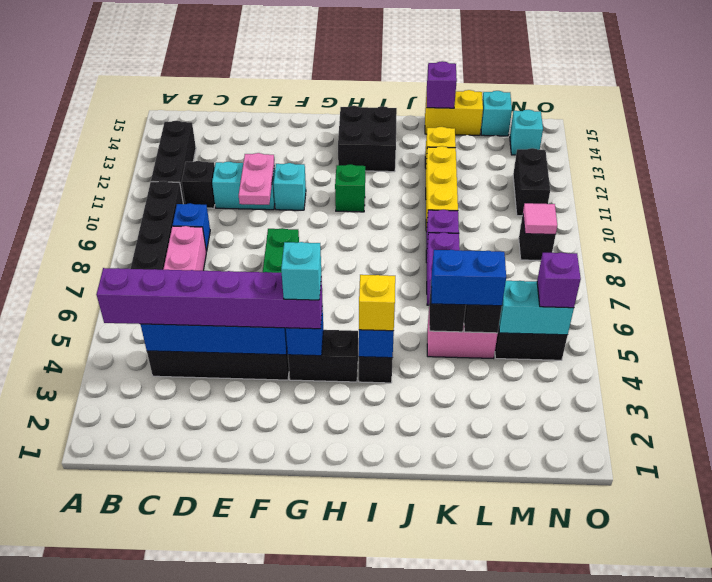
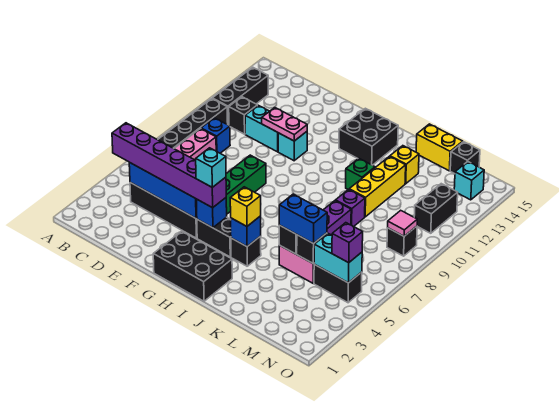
pink plate E10:E11 level 2 -> pink plate E11:F11 level 2
none -> black brick G1:I2 level 1
green brick H11 level 1 -> green brick J11 level 1
purple brick K15 level 2 -> none
cyan brick M15 level 1 -> black brick M15 level 1

